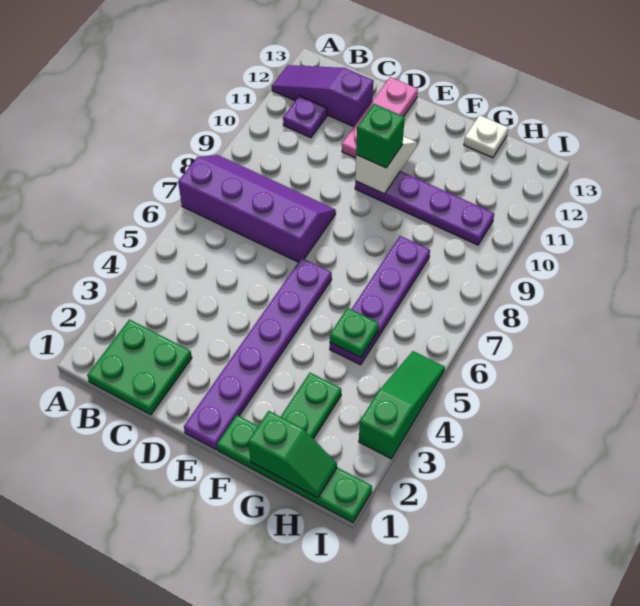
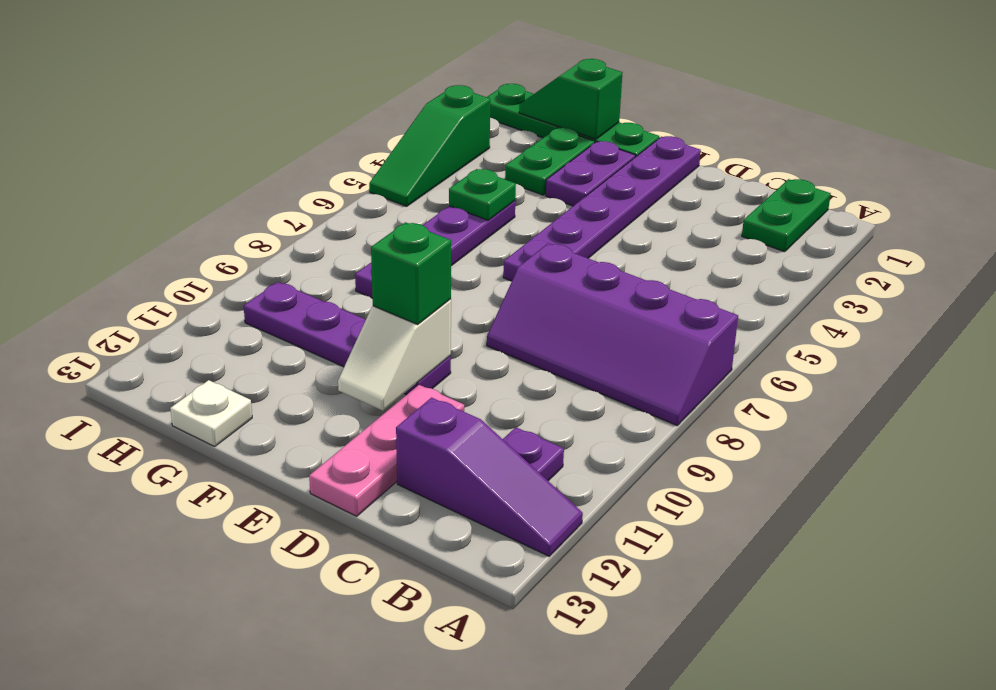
green plate B1:C2 level 1 -> green plate B1:B2 level 1
none -> purple plate F2:F3 level 1

